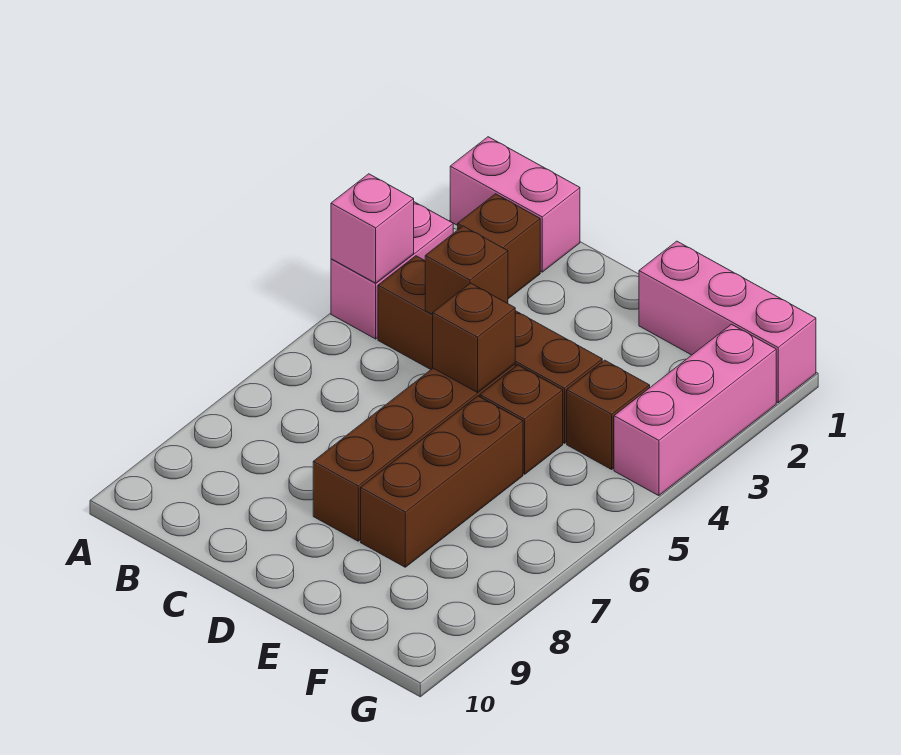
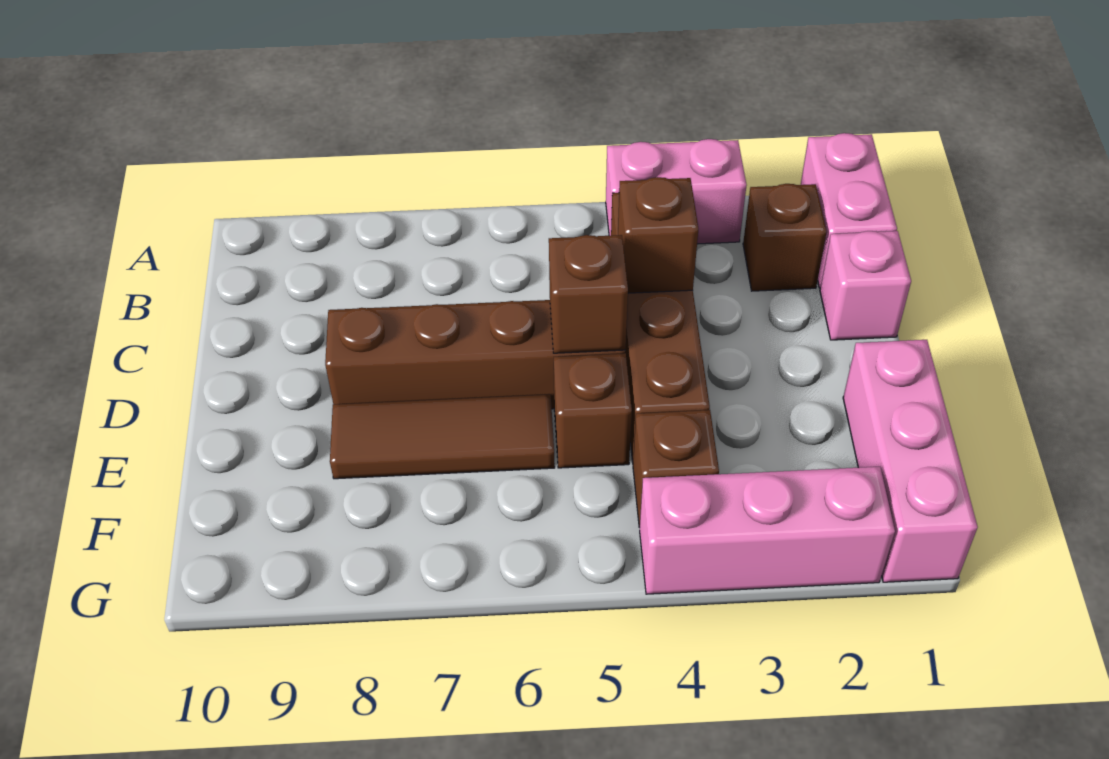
pink brick A4 level 2 -> pink brick C1 level 1
brown brick E6:E8 level 1 -> brown tile E6:E8 level 1

